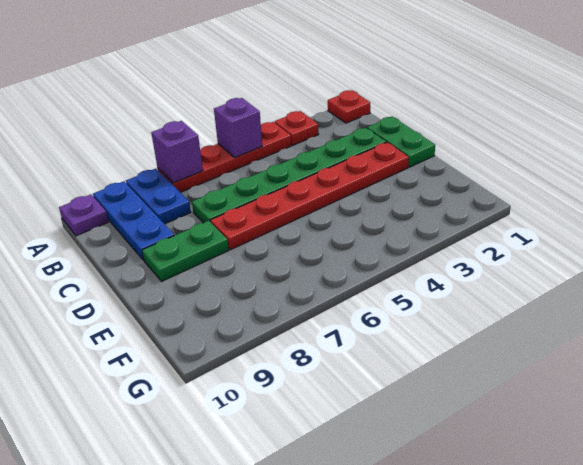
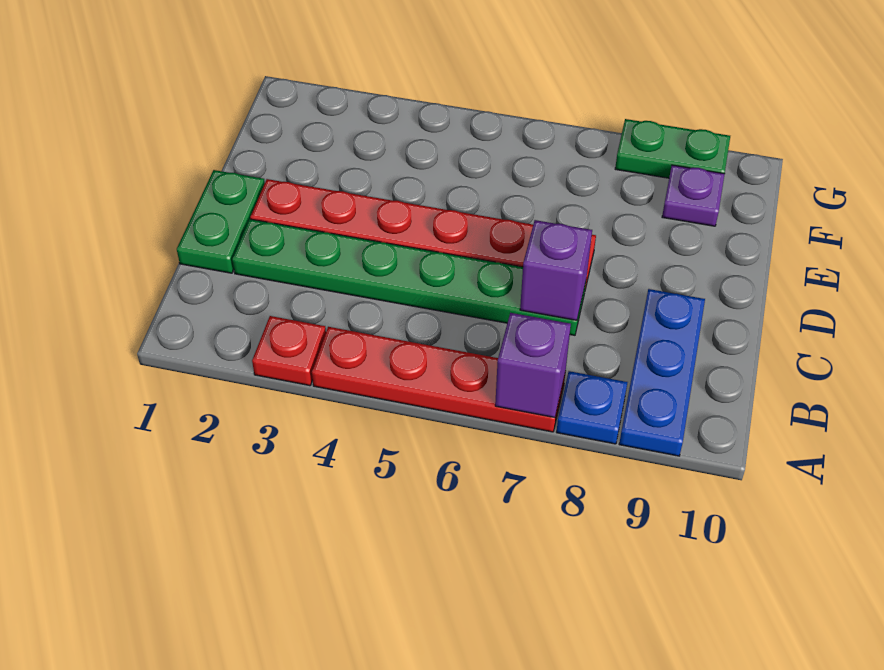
red plate A1 level 1 -> none
purple brick A5 level 2 -> purple brick C7 level 2
blue plate A8:B8 level 1 -> blue plate A8 level 1
purple plate A10 level 1 -> purple plate F9 level 1
green plate D8:D9 level 1 -> green plate G8:G9 level 1

